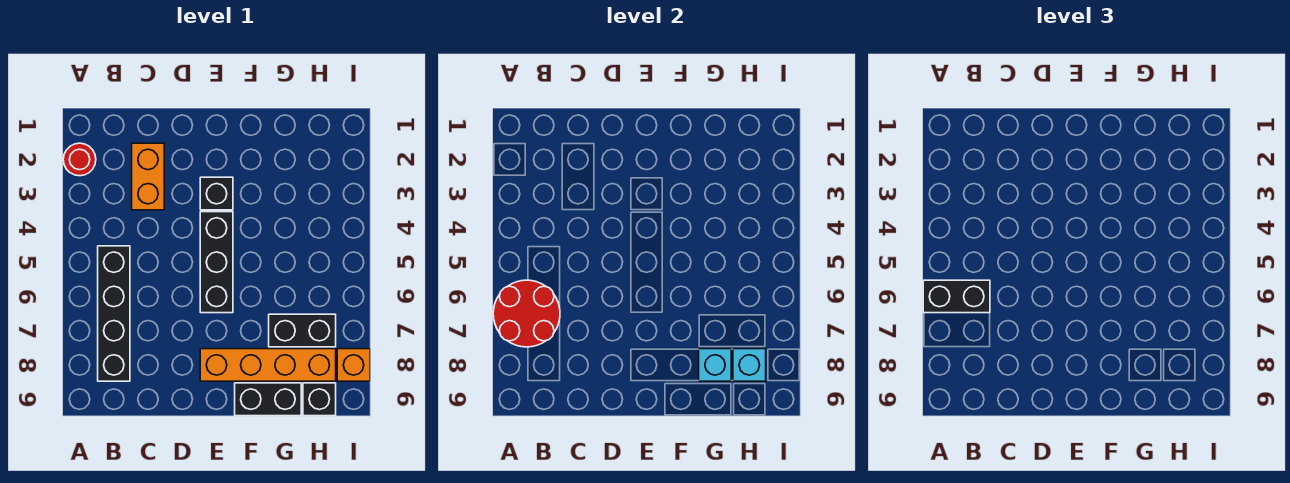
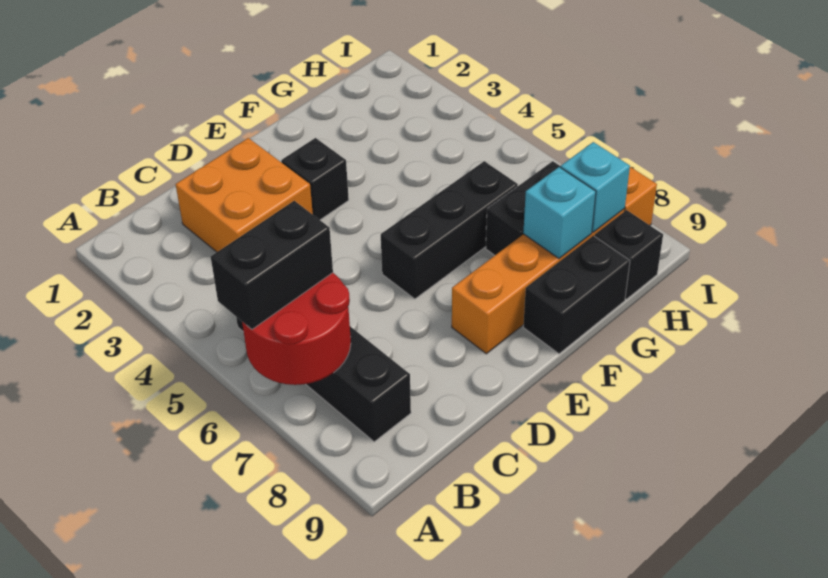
red round brick A2 level 1 -> none
orange brick C2:C3 level 1 -> orange brick C2:D3 level 1
black brick E4:E6 level 1 -> black brick E6:G6 level 1

